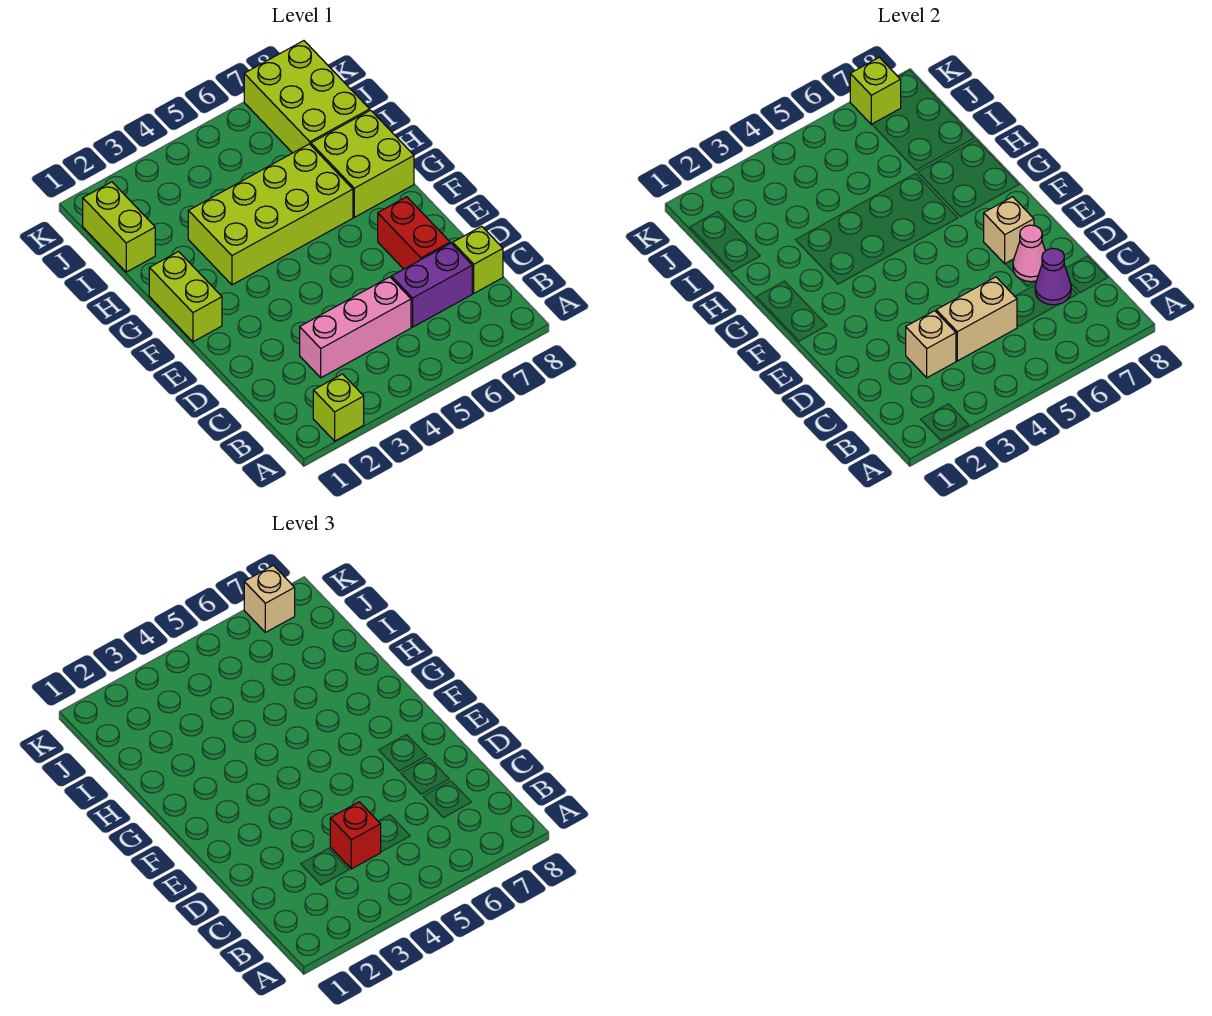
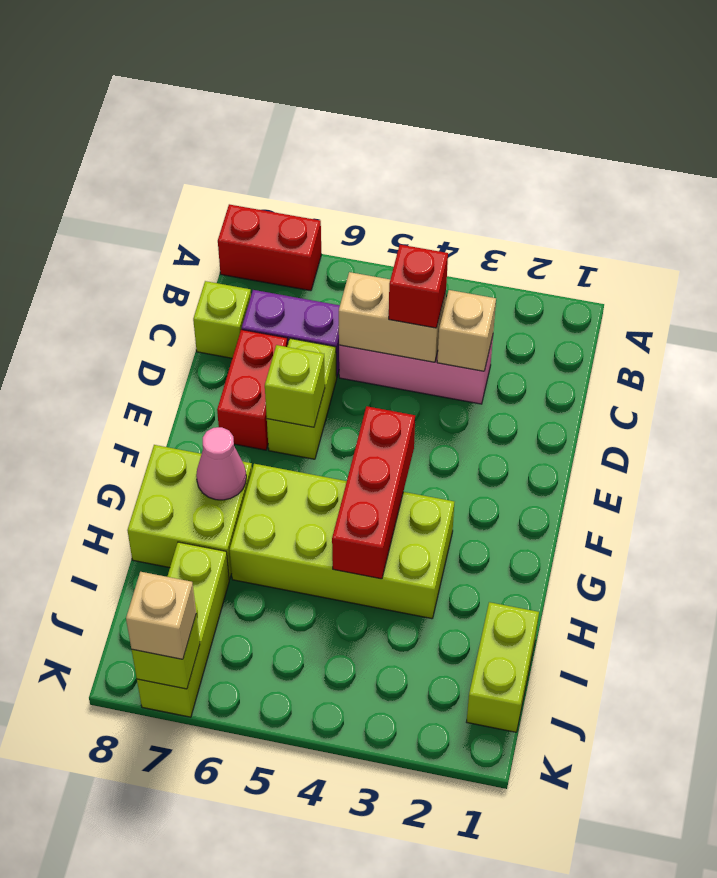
lime brick A2 level 1 -> lime brick E6 level 2
none -> red brick A7:A8 level 1
purple cone C7 level 2 -> none
pink cone D7 level 2 -> pink cone G7 level 2
tan brick E7 level 2 -> none
lime brick F1:G1 level 1 -> lime brick D6:E6 level 1
none -> red brick F4:H4 level 2
lime brick I7:K8 level 1 -> lime brick I7:K7 level 1

